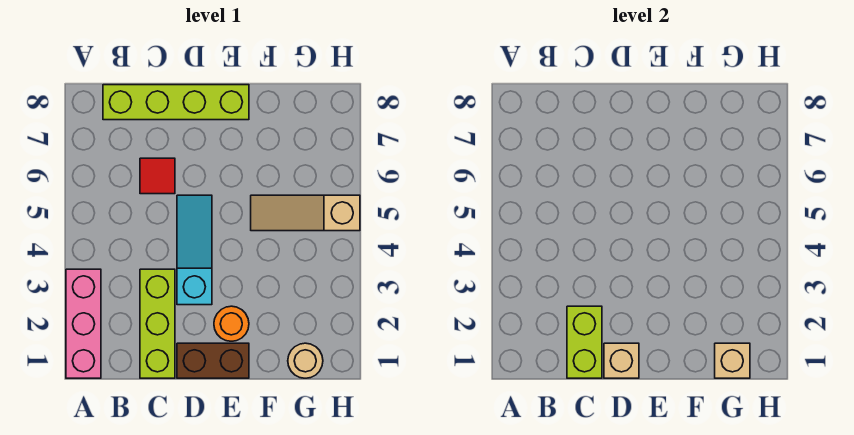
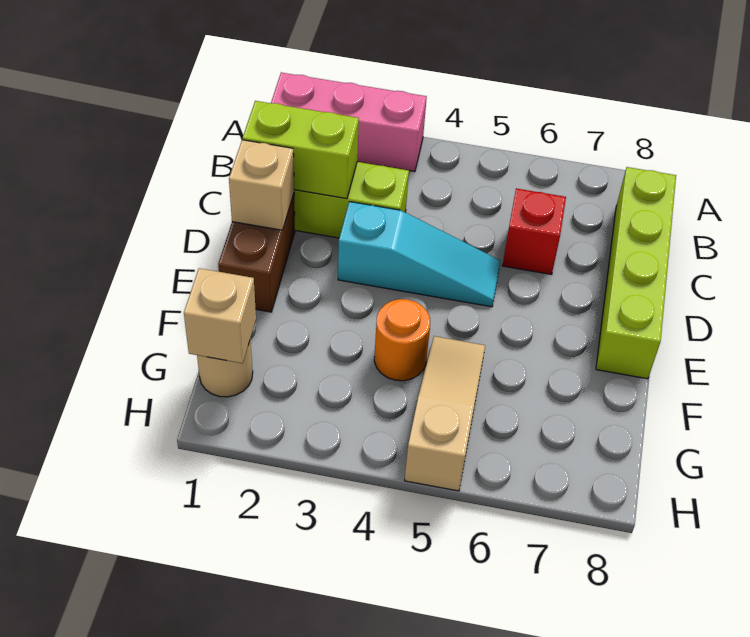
red tile C6 level 1 -> red brick C6 level 1
orange round brick E2 level 1 -> orange round brick F4 level 1

